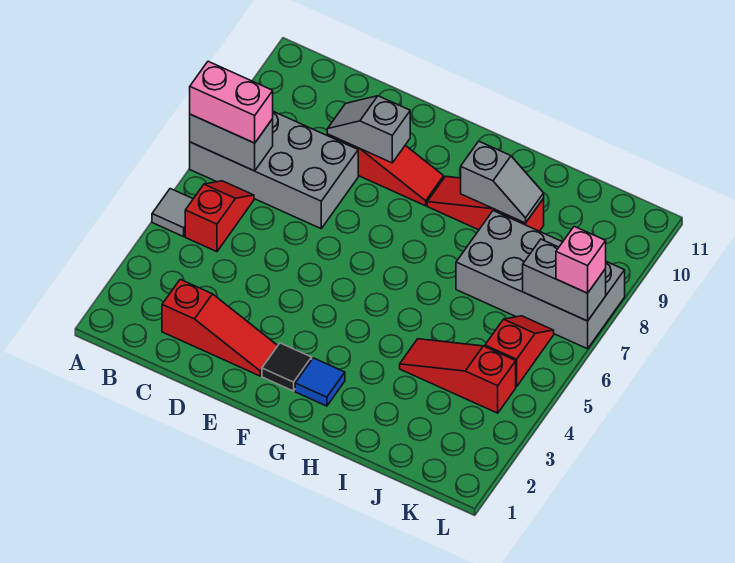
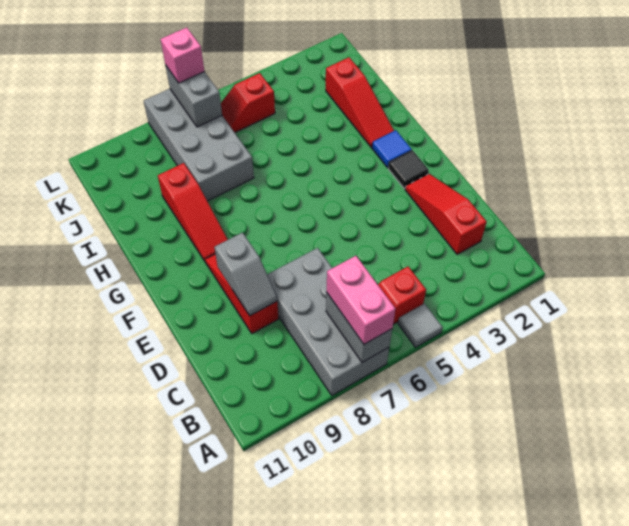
grey slope H9:I9 level 2 top H -> none
red slope I4:K4 level 1 top K -> red slope H2:J2 level 1 top J

